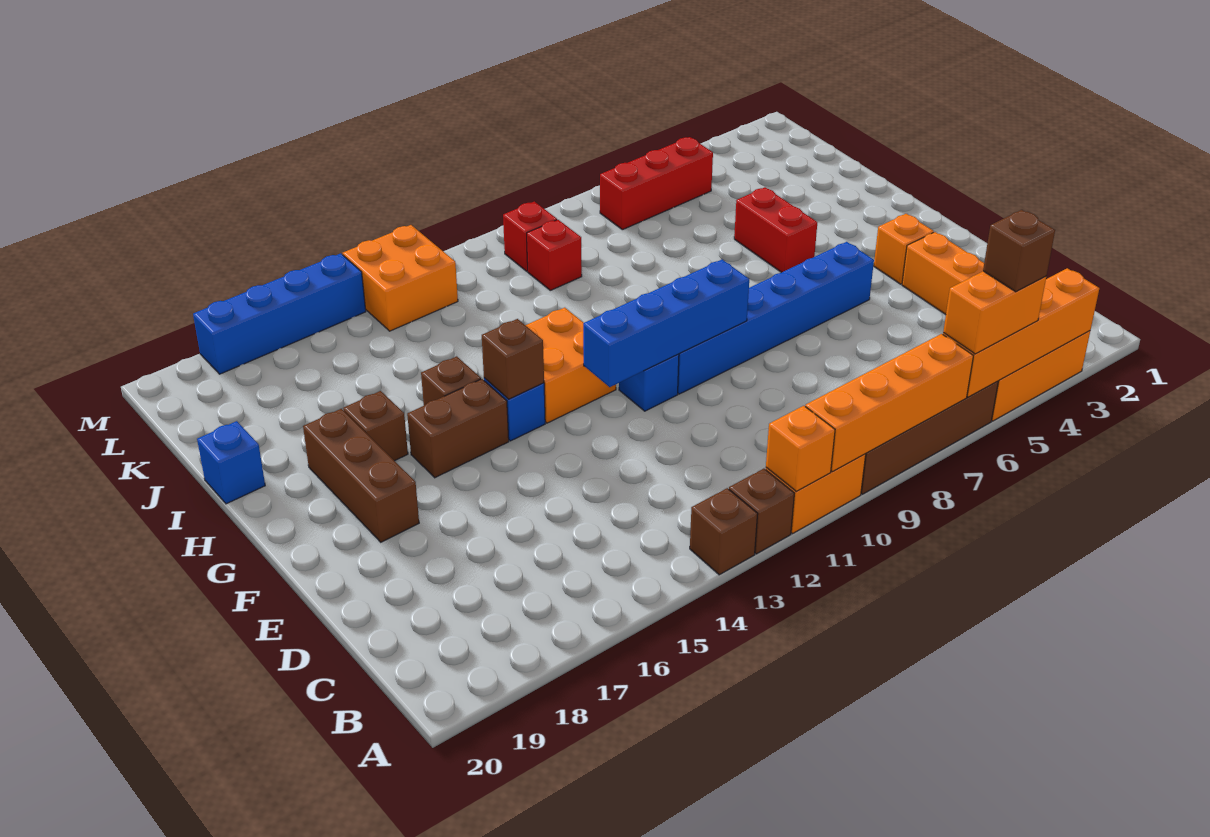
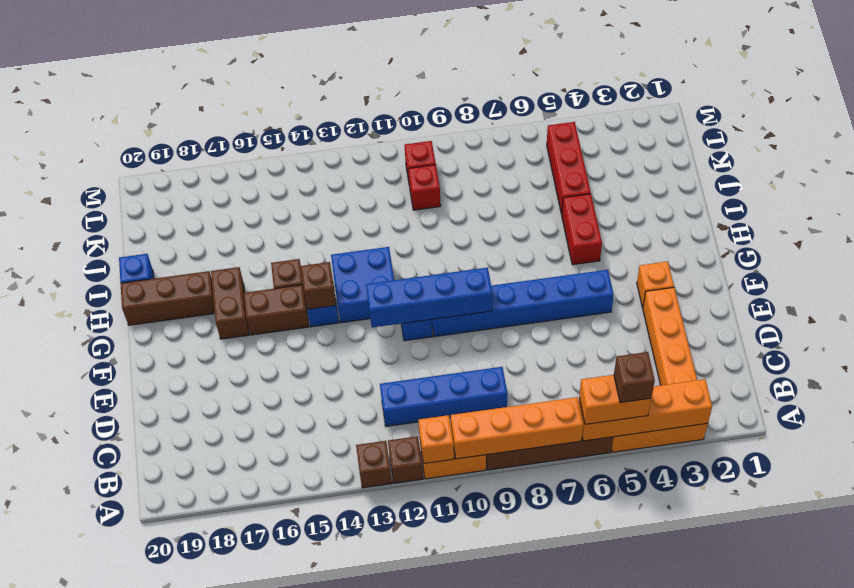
brown brick F18:H18 level 1 -> brown brick H18:H20 level 1
orange brick G12:H13 level 1 -> blue brick G12:H13 level 1
brown brick H17 level 1 -> brown brick G17:H17 level 1
red brick L5:L7 level 1 -> red brick J5:L5 level 1
orange brick L13:M14 level 1 -> none
blue brick M15:M18 level 1 -> blue brick C9:C12 level 1

